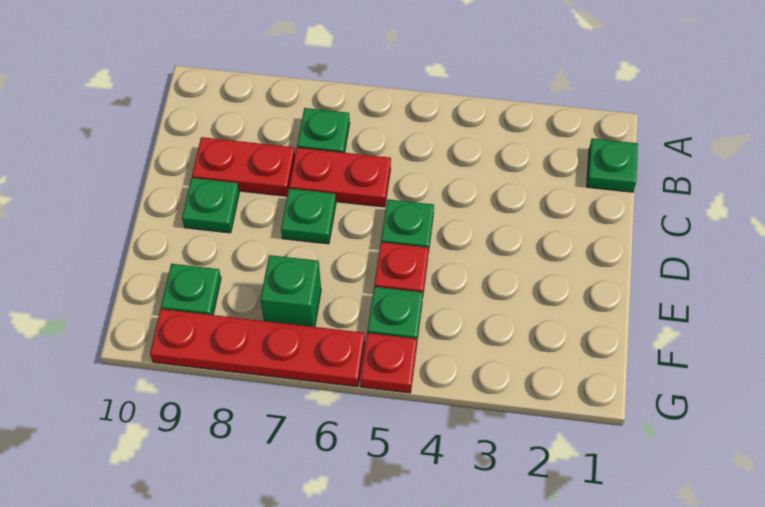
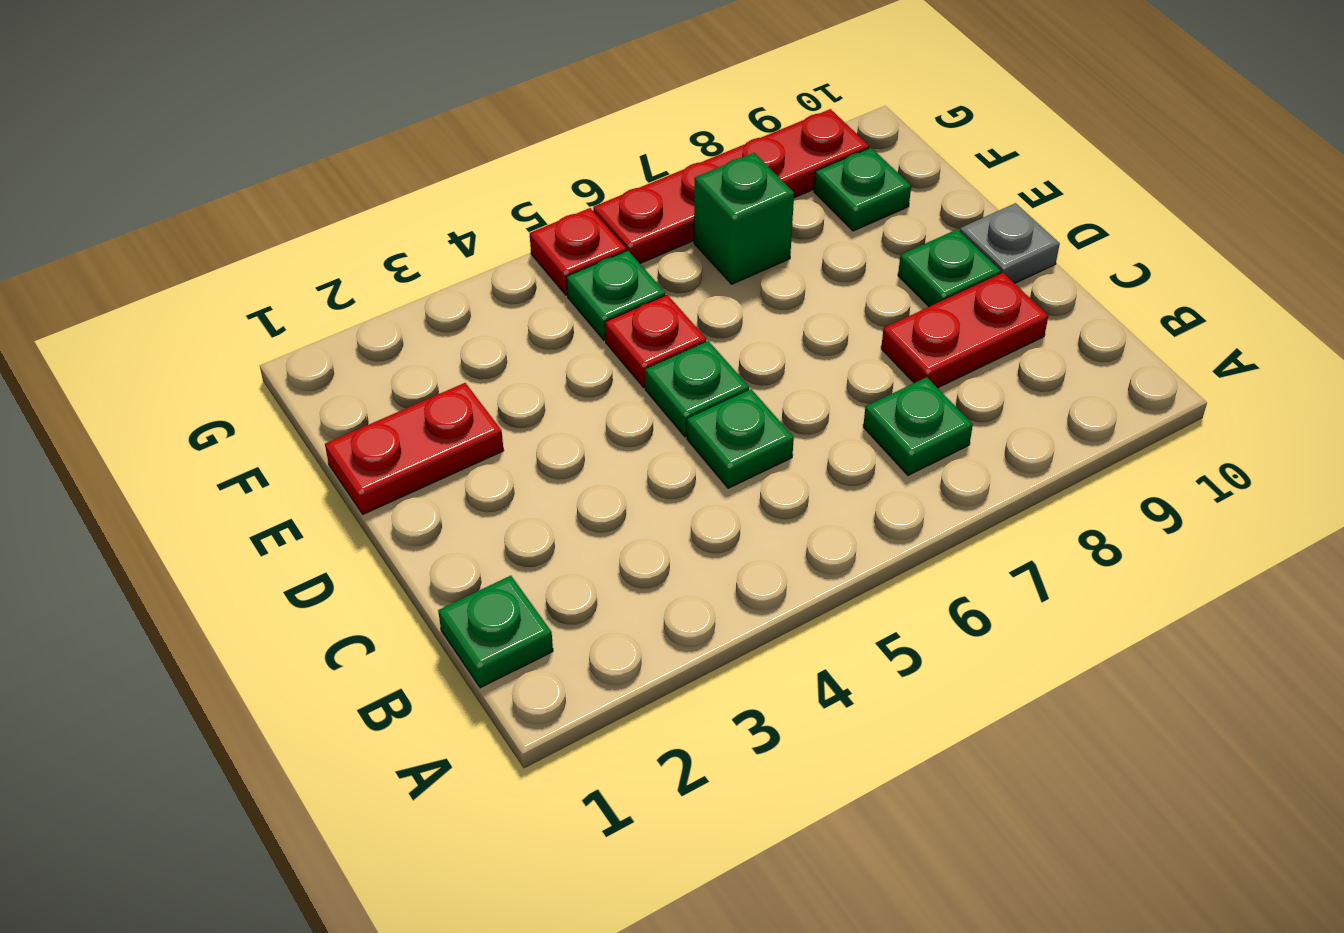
red plate C6:C7 level 1 -> red plate E1:E2 level 1
green plate D7 level 1 -> green plate C5 level 1
none -> grey plate D10 level 1

